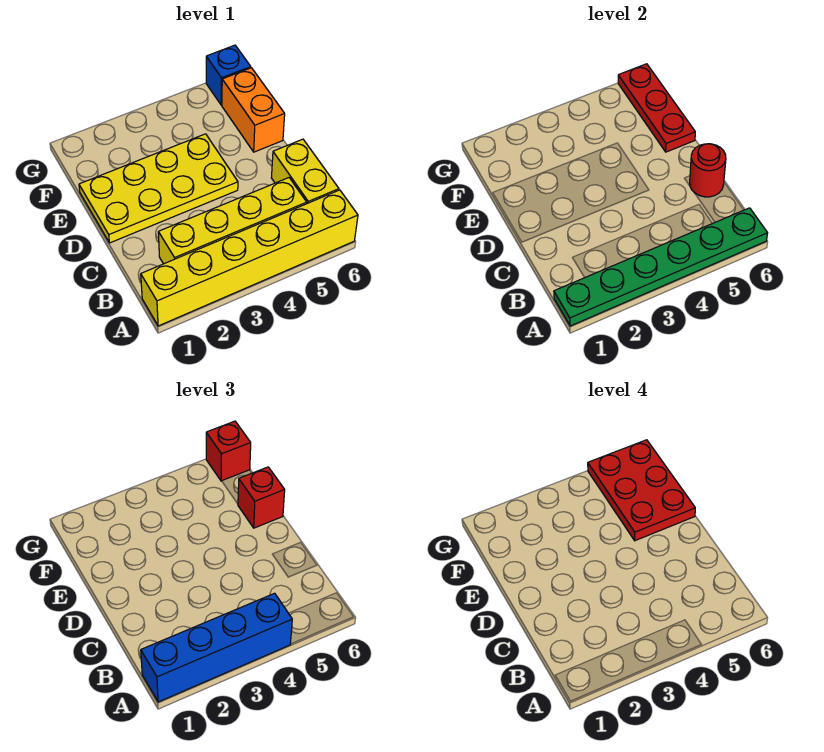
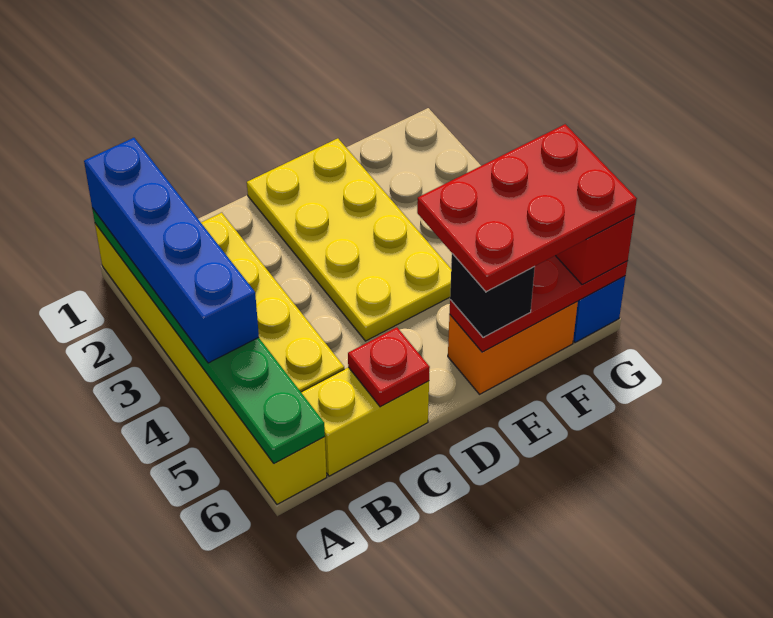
red round brick C6 level 2 -> red plate C6 level 2
red brick E6 level 3 -> black brick E6 level 3

